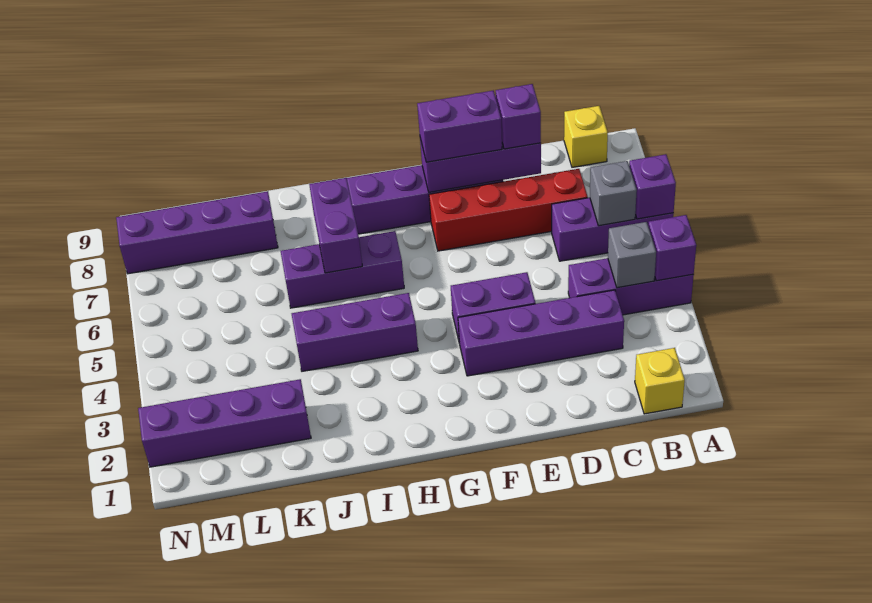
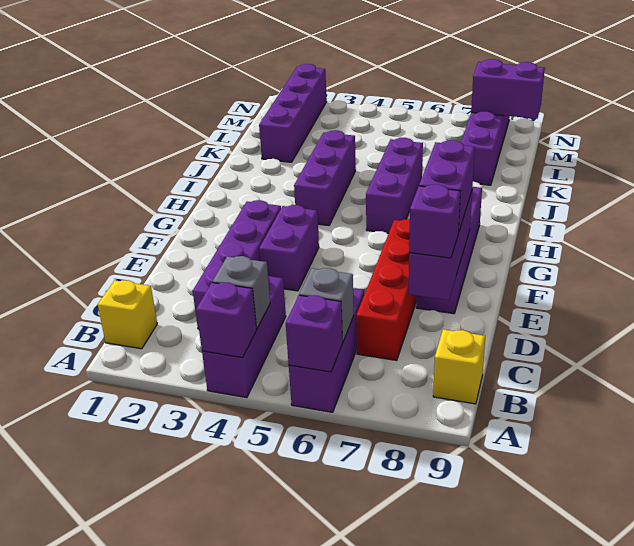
purple brick I6:I7 level 2 -> purple brick M8:M9 level 2

